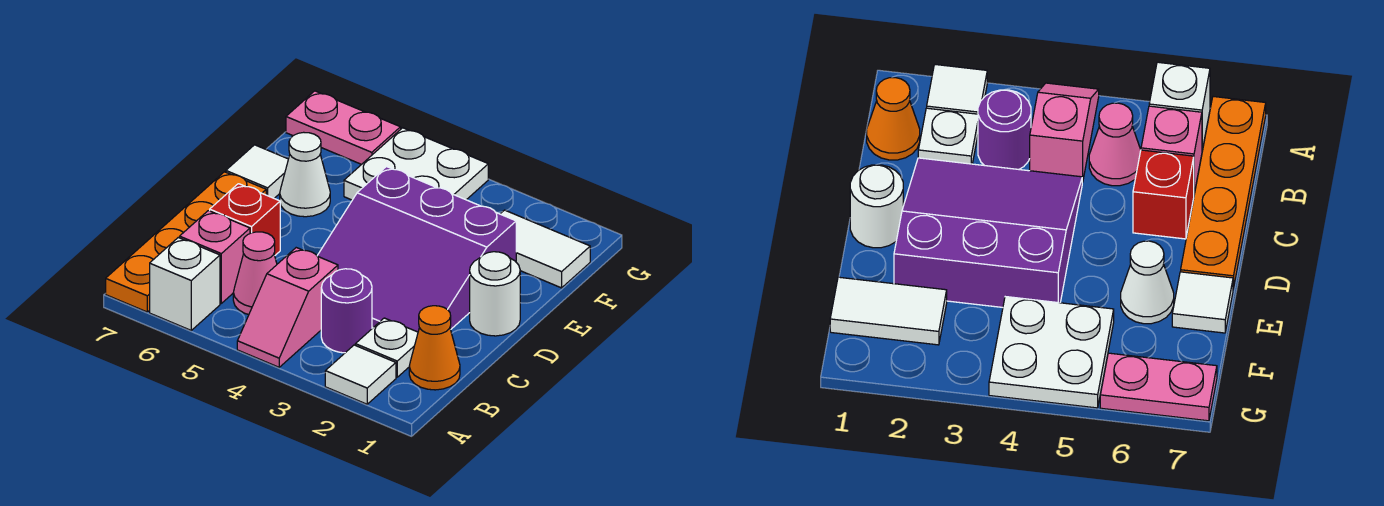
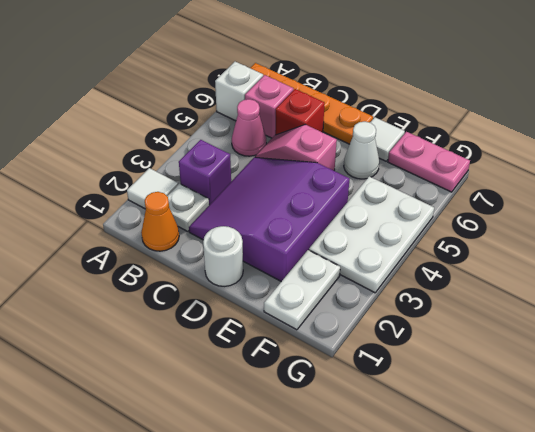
pink slope A4:B4 level 1 top B -> pink slope C5:D5 level 1 top D
purple round brick B3 level 1 -> purple brick B3 level 1
white tile F1:F2 level 1 -> white plate F1:F2 level 1
white plate F4:G5 level 1 -> white plate F3:G5 level 1
pink plate G6:G7 level 1 -> pink plate F7:G7 level 1

